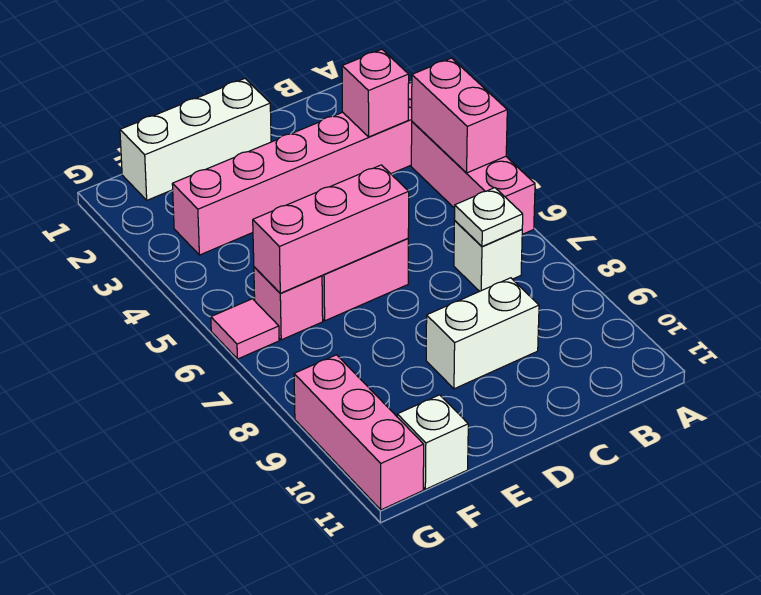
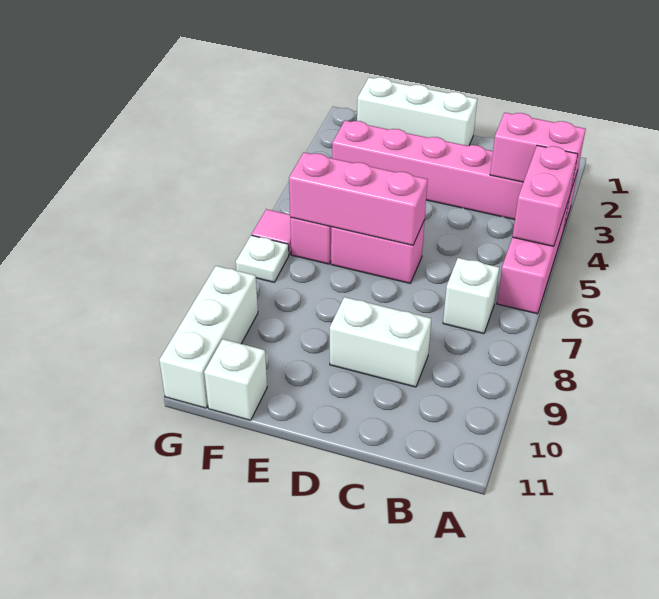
pink brick B3 level 2 -> pink brick A3:B3 level 2
white plate B7 level 2 -> white plate G7 level 1
pink brick G9:G11 level 1 -> white brick G9:G11 level 1

